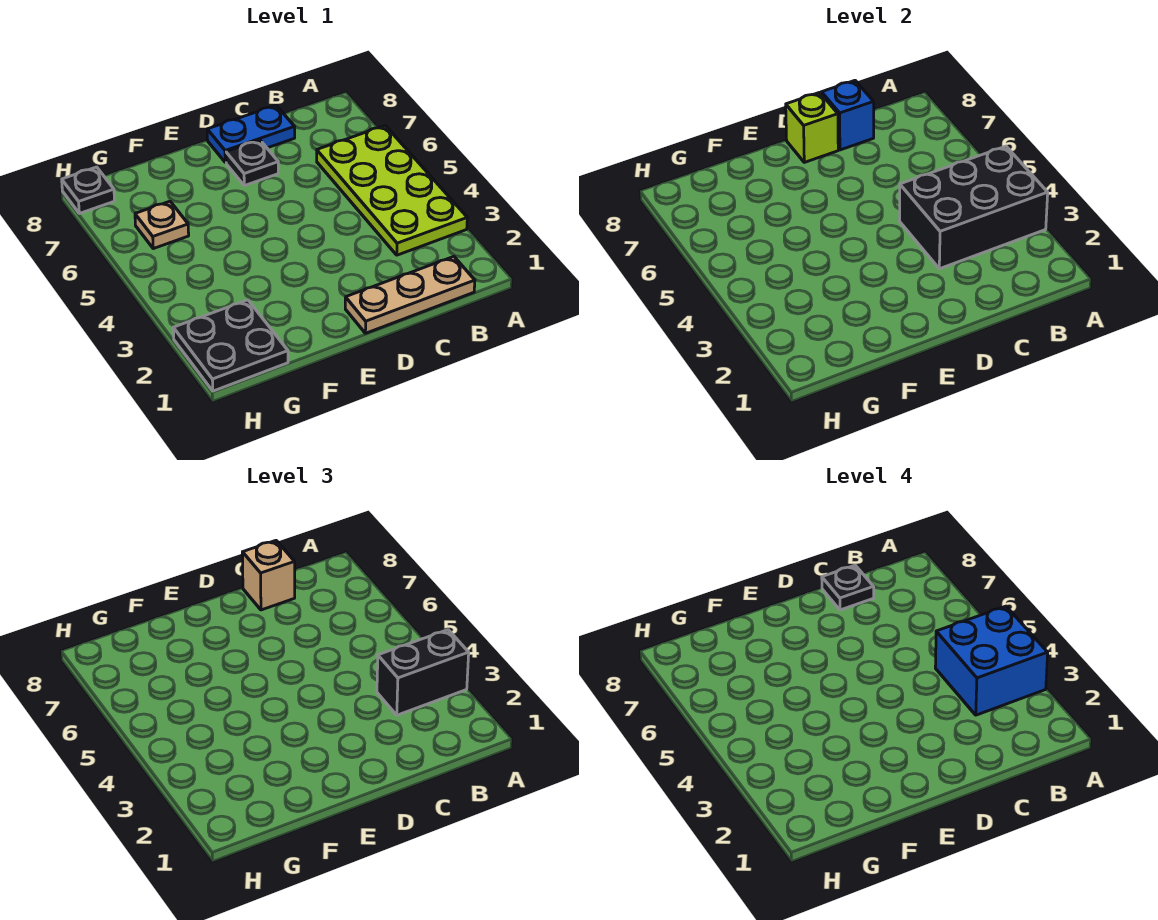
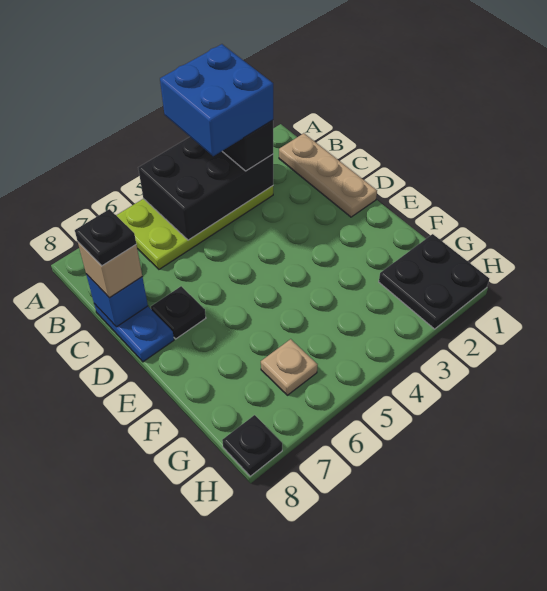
black brick A3:C4 level 2 -> black brick A3:B5 level 2
lime brick D8 level 2 -> none

